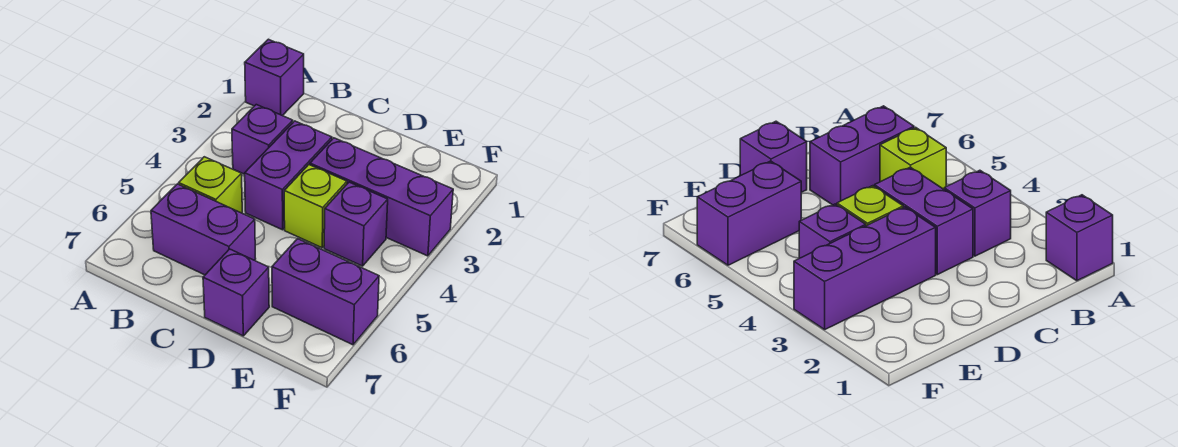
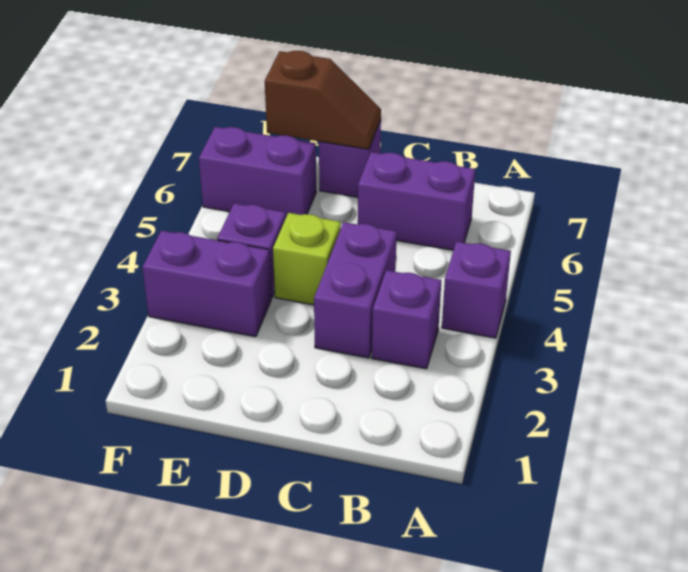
purple brick A1 level 1 -> purple brick A4 level 1
lime brick B5 level 1 -> none
purple brick D3:F3 level 1 -> purple brick E3:F3 level 1
none -> brown slope D7:E7 level 2 top E

